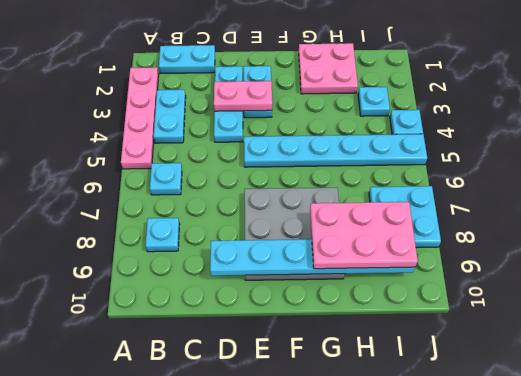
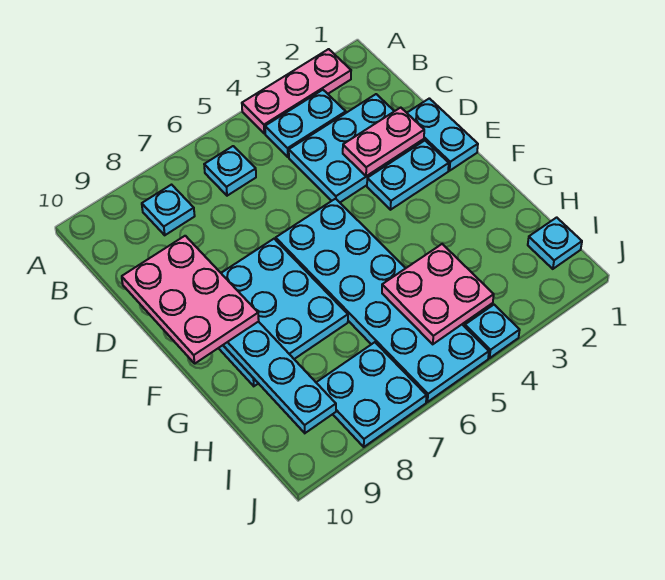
pink plate A2:A5 level 1 -> pink plate A2:A4 level 1
cyan plate B1:C1 level 1 -> cyan plate D1:E1 level 1
cyan plate D2:D4 level 1 -> cyan plate C2:D4 level 1
pink plate D3:E3 level 2 -> pink plate D2:D3 level 2
cyan plate E5:J5 level 1 -> cyan plate E5:J6 level 1
grey plate E7:G9 level 1 -> cyan plate E7:G9 level 1
pink plate G1:H2 level 1 -> pink plate H4:I5 level 2
pink plate G8:I9 level 3 -> pink plate D9:F10 level 3
cyan plate I3 level 1 -> cyan plate I1 level 1

